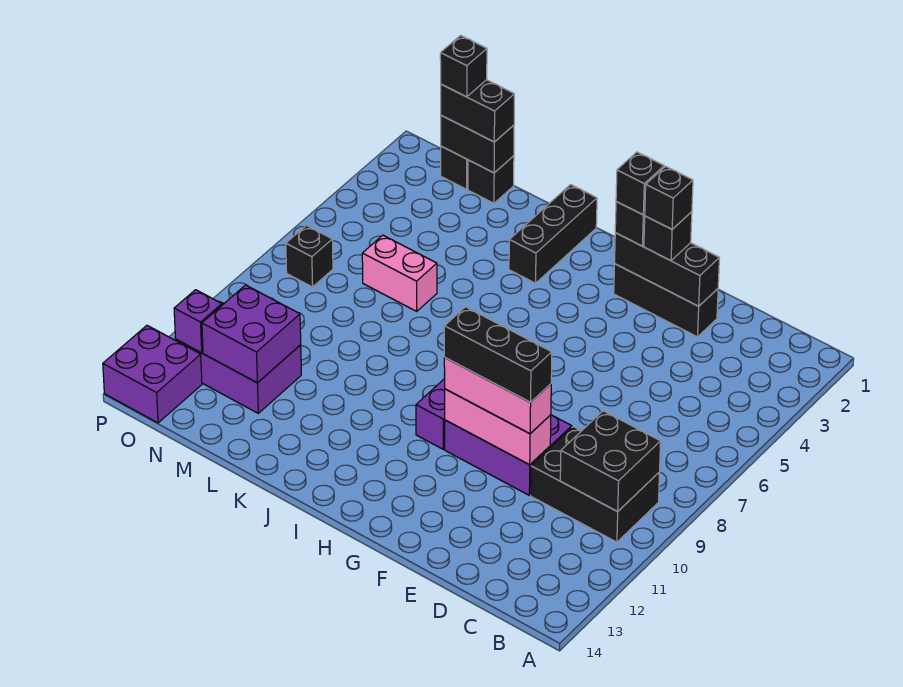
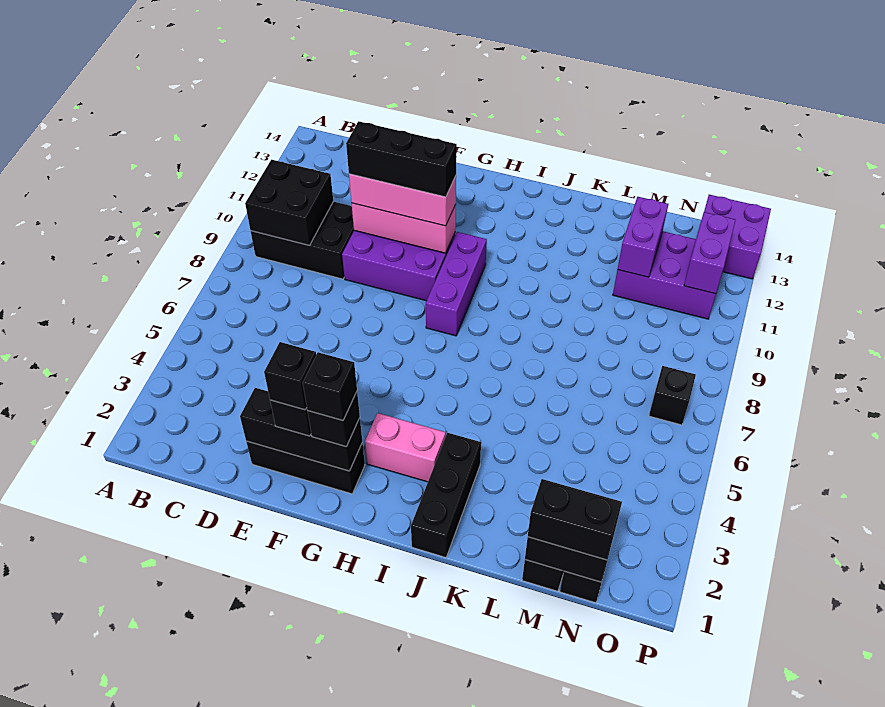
pink brick L6:M6 level 1 -> pink brick H3:I3 level 1
purple brick M11:N12 level 2 -> purple brick M11:M12 level 2
black brick N1 level 4 -> none
purple brick O12 level 2 -> purple brick O11:O12 level 2

